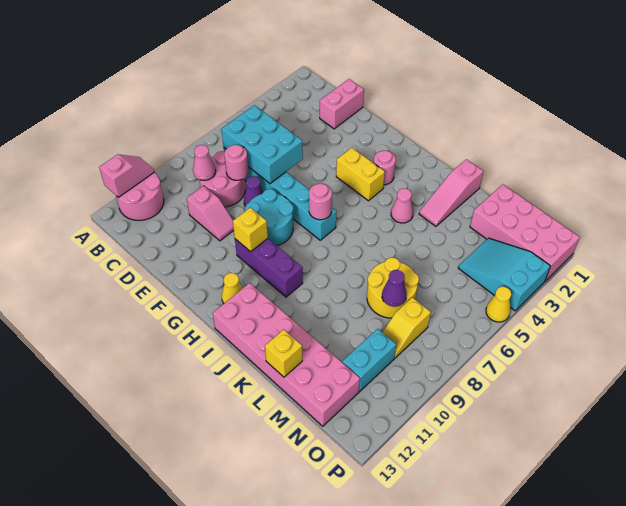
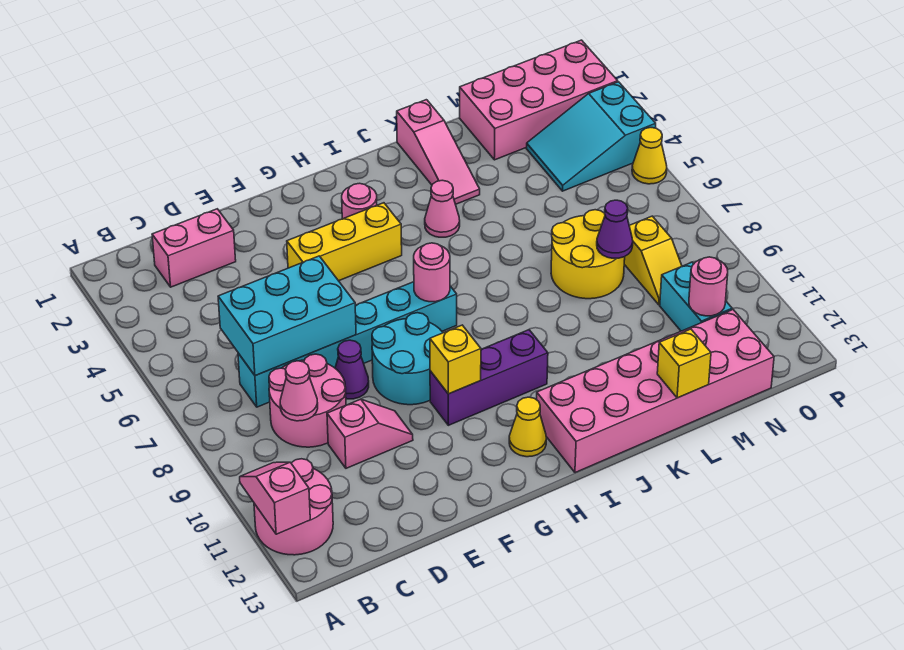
pink brick D1:D2 level 1 -> pink brick C2:D2 level 1
pink round brick D8 level 2 -> pink round brick N11 level 2
yellow brick G4:H4 level 1 -> yellow brick F4:H4 level 1

